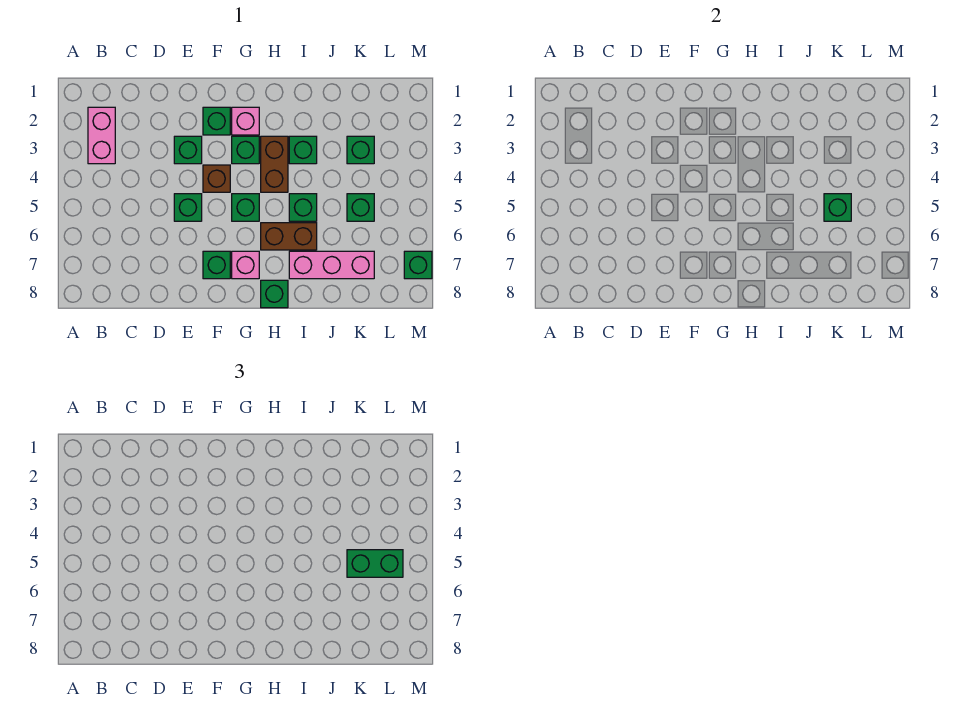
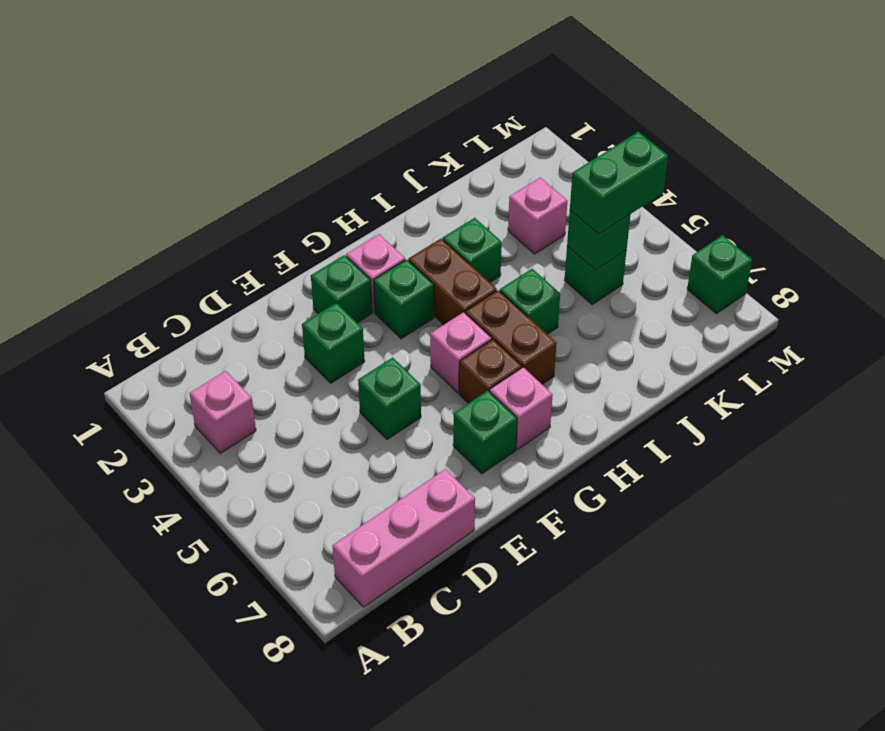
pink brick B2:B3 level 1 -> pink brick B3 level 1
brown brick F4 level 1 -> brown brick G6 level 1
green brick G5 level 1 -> pink brick G5 level 1
brown brick H6:I6 level 1 -> brown brick H5:H6 level 1
green brick H8 level 1 -> none
pink brick I7:K7 level 1 -> pink brick B8:D8 level 1
green brick K3 level 1 -> pink brick K3 level 1

